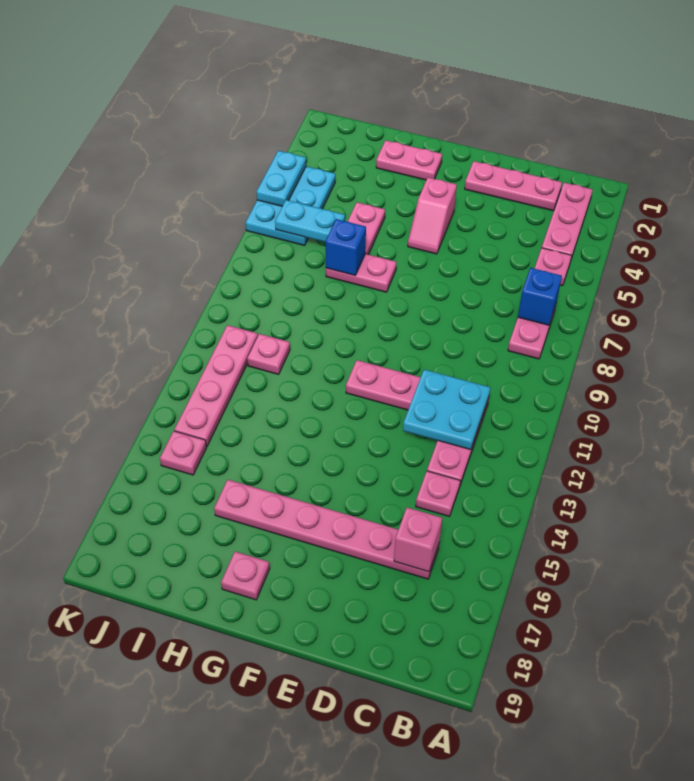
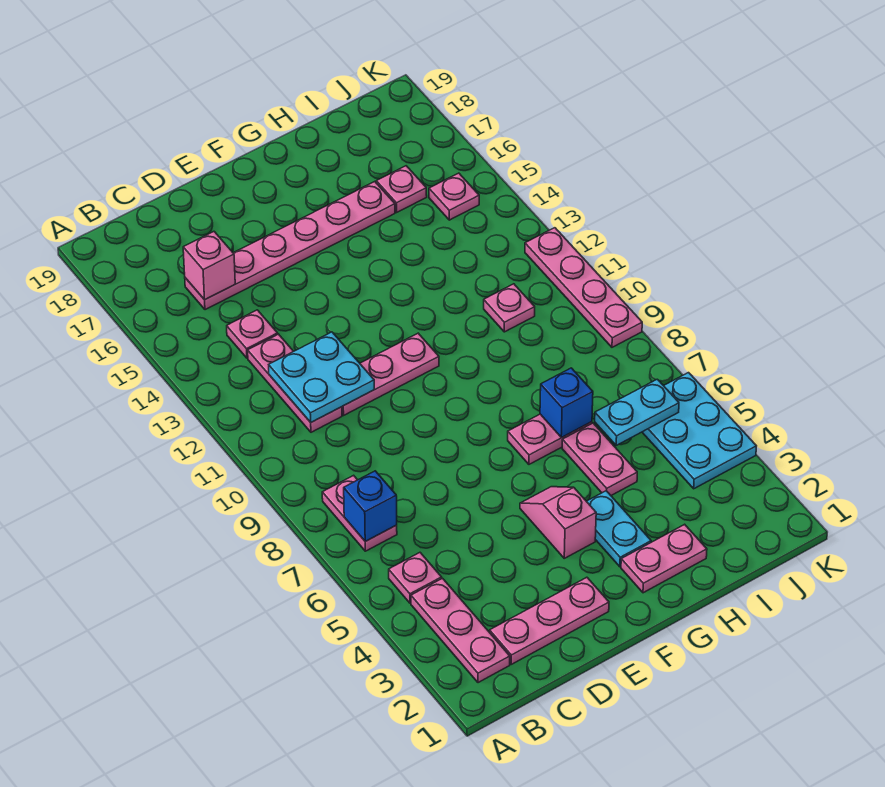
pink plate G18 level 1 -> pink plate I16 level 1
pink plate J11:J14 level 1 -> pink plate K9:K12 level 1
cyan plate K4:K5 level 2 -> cyan plate G3:G4 level 1

